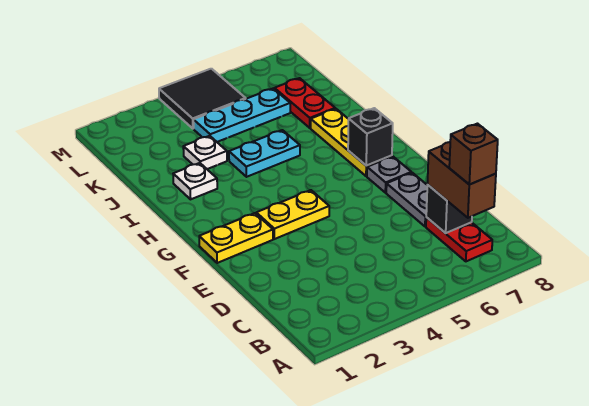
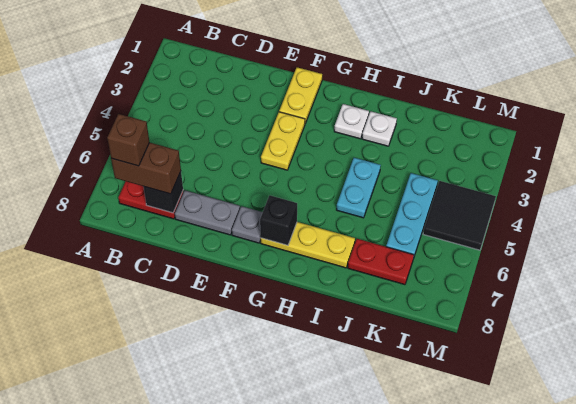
white plate J3 level 1 -> white plate H2 level 1

